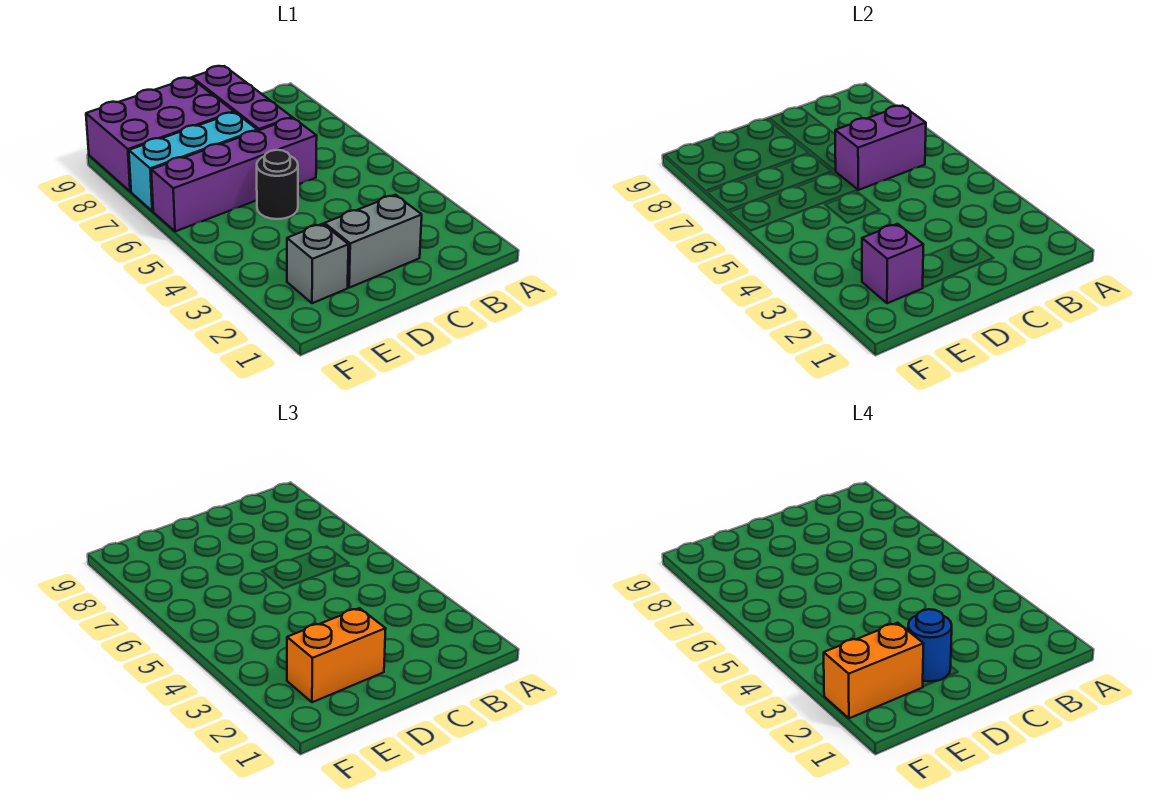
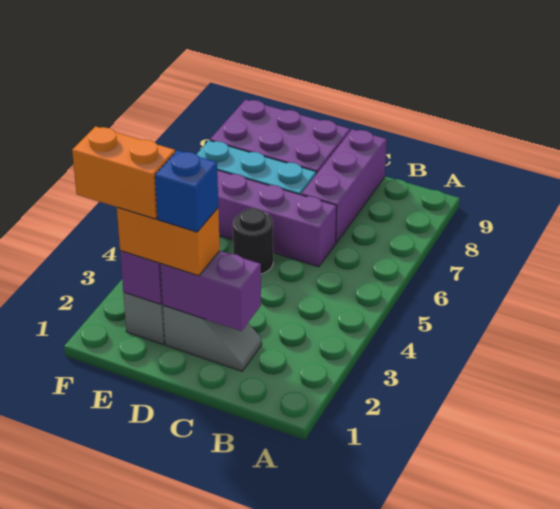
purple brick B6:C6 level 2 -> purple brick C2:D2 level 2
grey brick C2:D2 level 1 -> grey slope C2:D2 level 1 top D
blue round brick D2 level 4 -> blue brick D2 level 4

